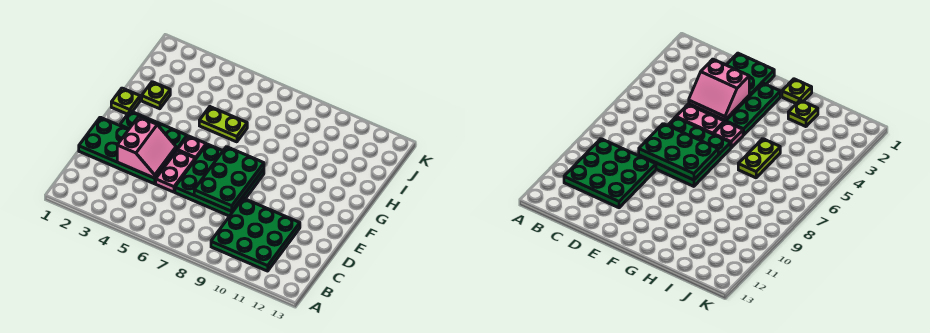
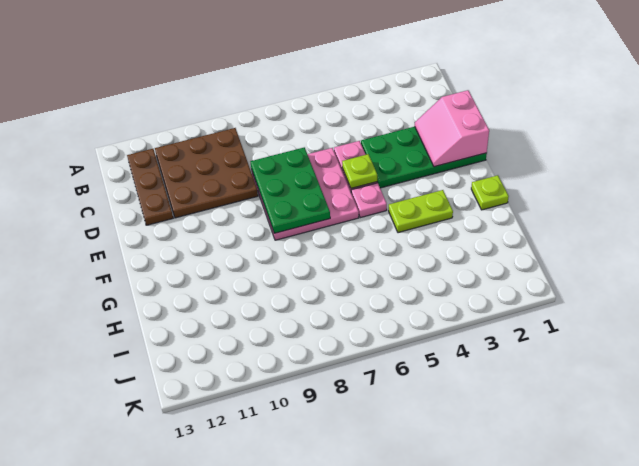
green plate B9:D11 level 1 -> brown plate B9:D11 level 1
none -> brown plate B12:D12 level 1
pink slope D3:E4 level 2 top 3 -> pink slope D1:E2 level 2 top 1
green plate D6:F8 level 1 -> pink plate D6:F8 level 1
green plate F2:F4 level 1 -> none
lime plate H2 level 1 -> lime plate E5 level 2
lime plate H5:H6 level 1 -> lime plate G3:G4 level 1

